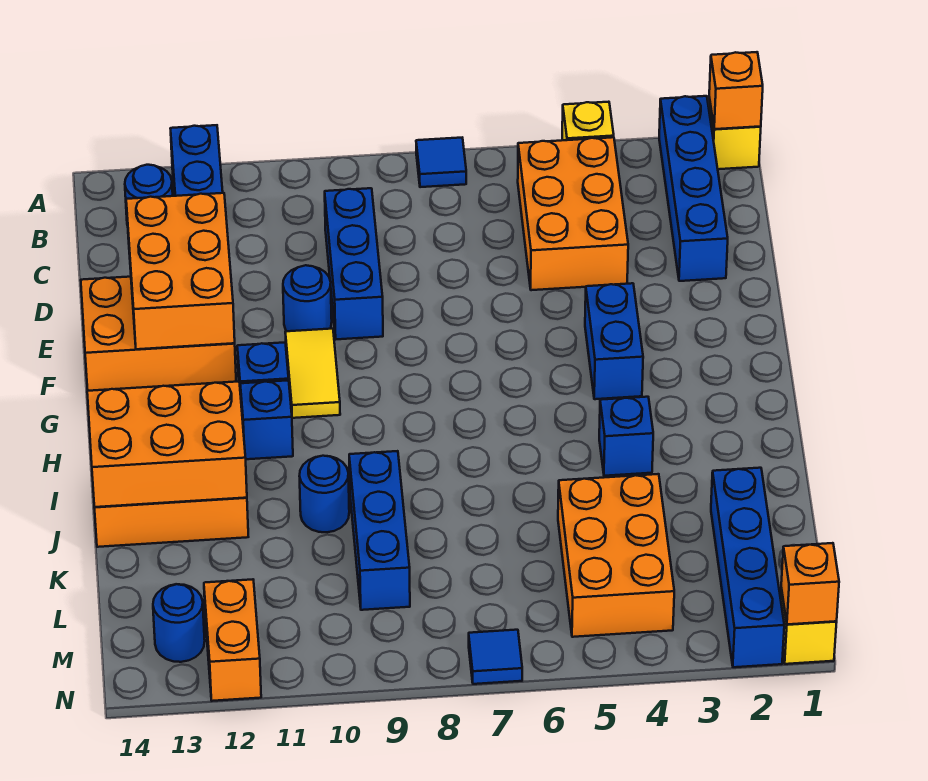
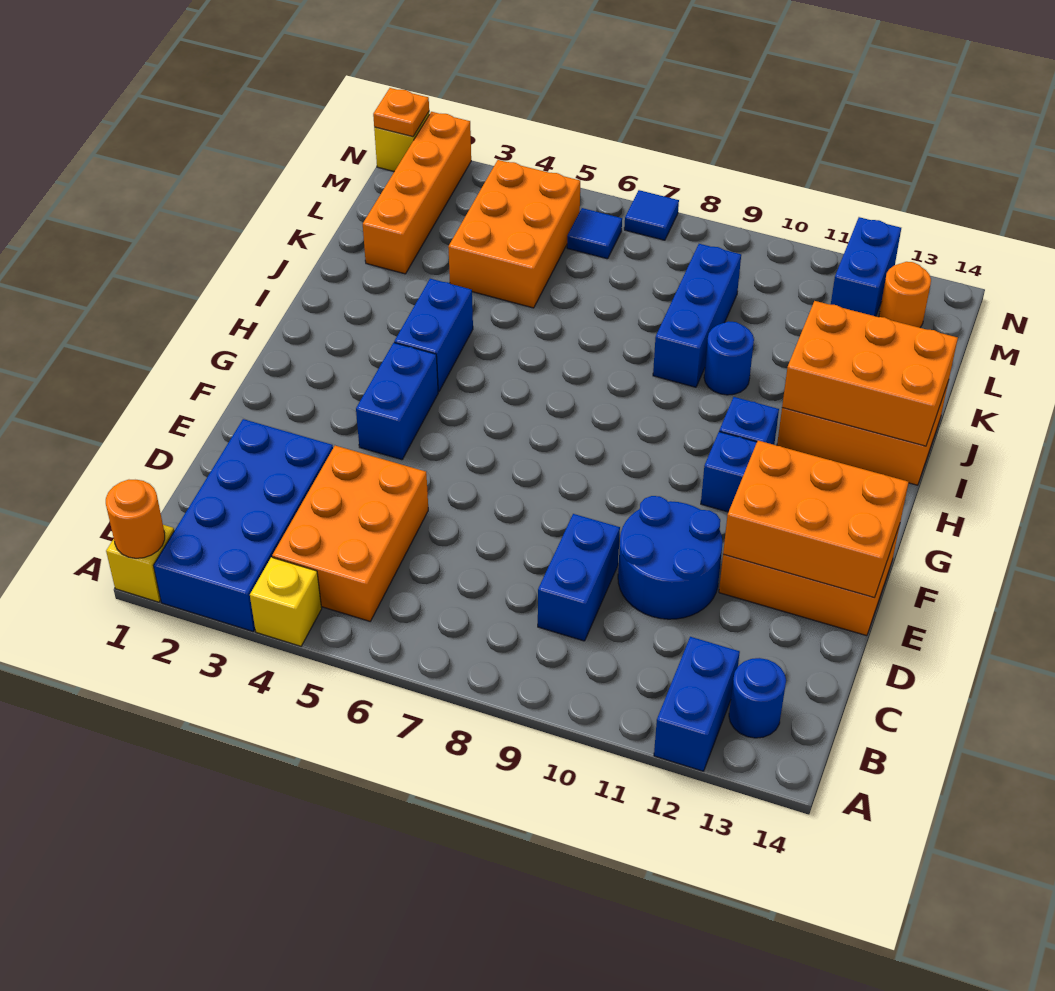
orange brick A1 level 2 -> orange round brick A1 level 2
blue brick A2:D2 level 1 -> blue brick A2:D3 level 1
blue tile A7 level 1 -> blue tile M6 level 1
blue brick C9:E9 level 1 -> blue brick C9:D9 level 1
orange brick D12:F13 level 2 -> orange brick E12:F14 level 2
blue round brick E10 level 1 -> blue round brick D10:E11 level 1
yellow tile F10:G10 level 1 -> none
blue brick I4 level 1 -> blue brick H4:I4 level 1
blue brick K2:N2 level 1 -> orange brick K2:N2 level 1
orange brick M12:N12 level 1 -> blue brick M12:N12 level 1
blue round brick M13 level 1 -> orange round brick M13 level 1
orange brick N1 level 2 -> orange plate N1 level 2

